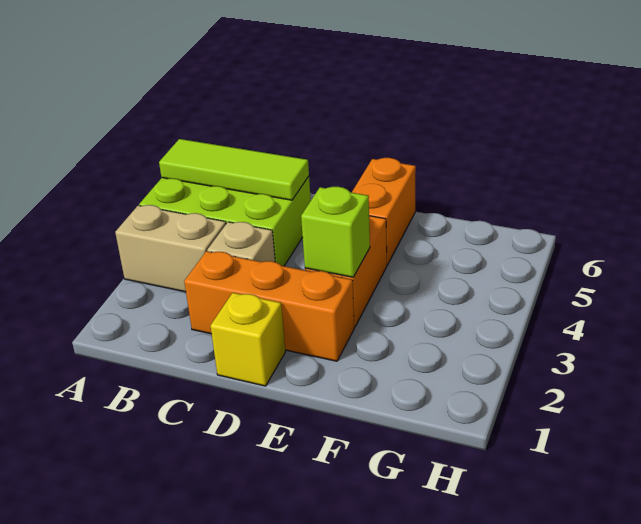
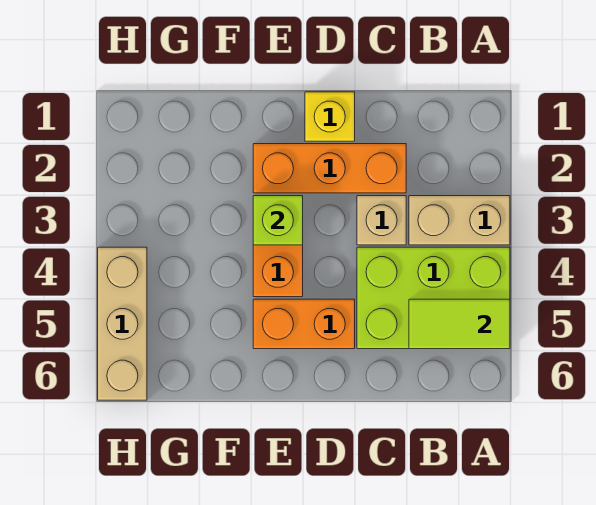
lime tile A5:C5 level 2 -> lime tile A5:B5 level 2
orange brick E5:E6 level 1 -> orange brick D5:E5 level 1
none -> tan brick H4:H6 level 1

